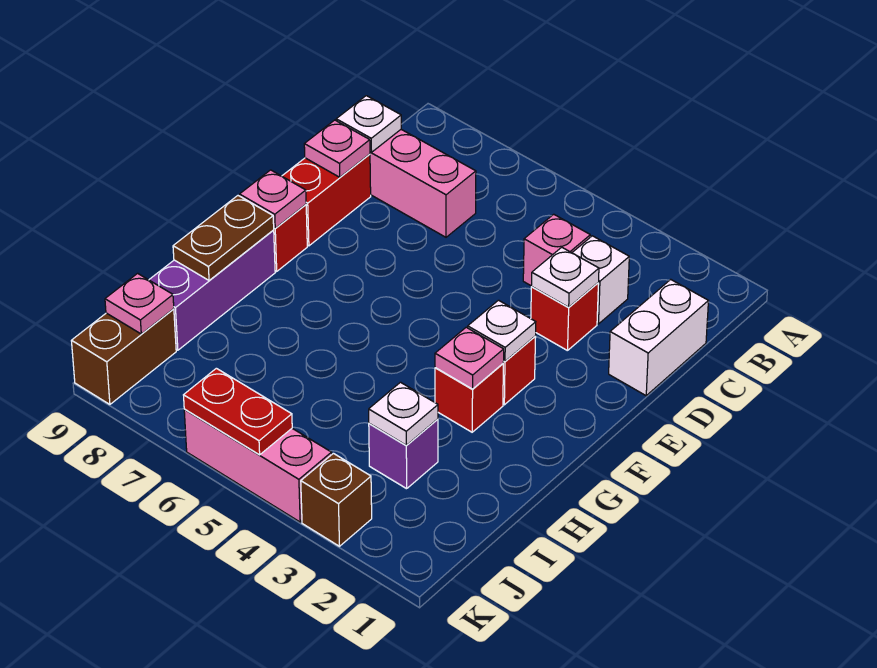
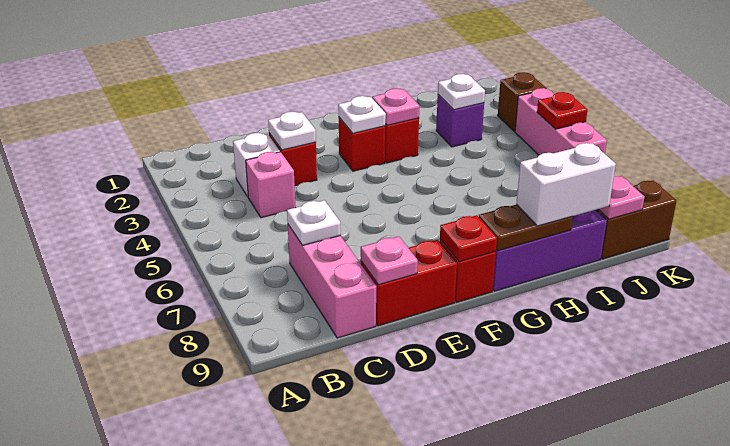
white brick C1:D1 level 1 -> white brick H9:I9 level 3
white plate C9 level 2 -> white plate C7 level 2
pink plate F9 level 2 -> red plate F9 level 2
red plate K5:K6 level 2 -> red plate K5 level 2

